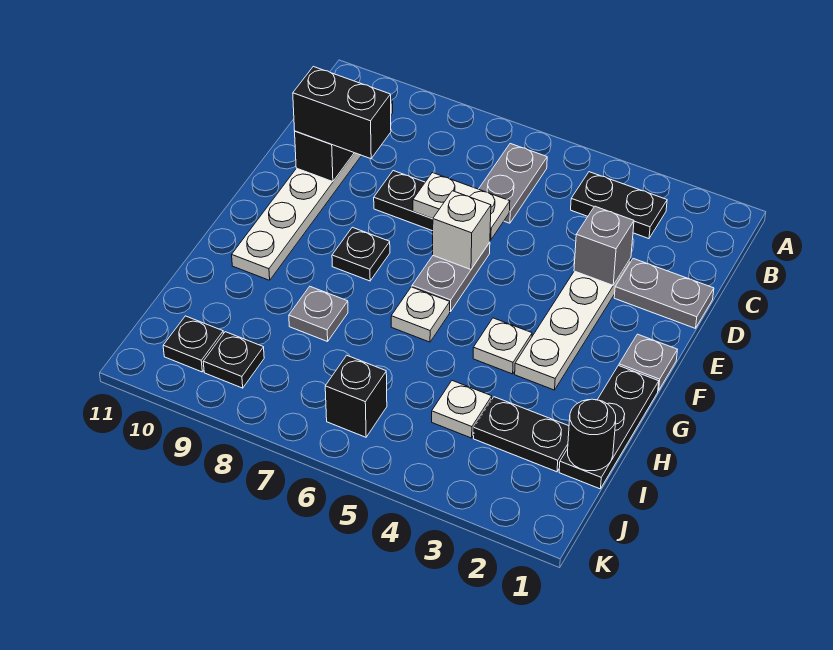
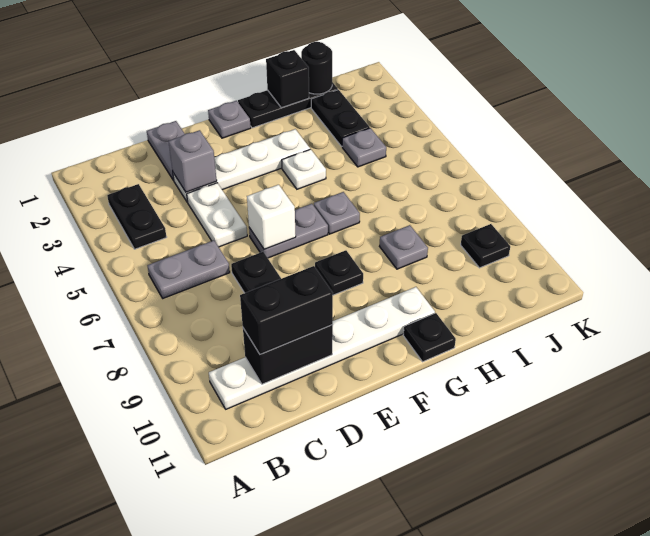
white plate D6:D7 level 2 -> white plate D4:D5 level 1
black brick D9:D10 level 3 -> black brick C10:D10 level 3
white plate G6 level 1 -> grey plate G6 level 1
white plate I4 level 1 -> grey plate I4 level 1
black brick J6 level 1 -> black brick H1 level 2
black plate J10 level 1 -> black plate G11 level 1

